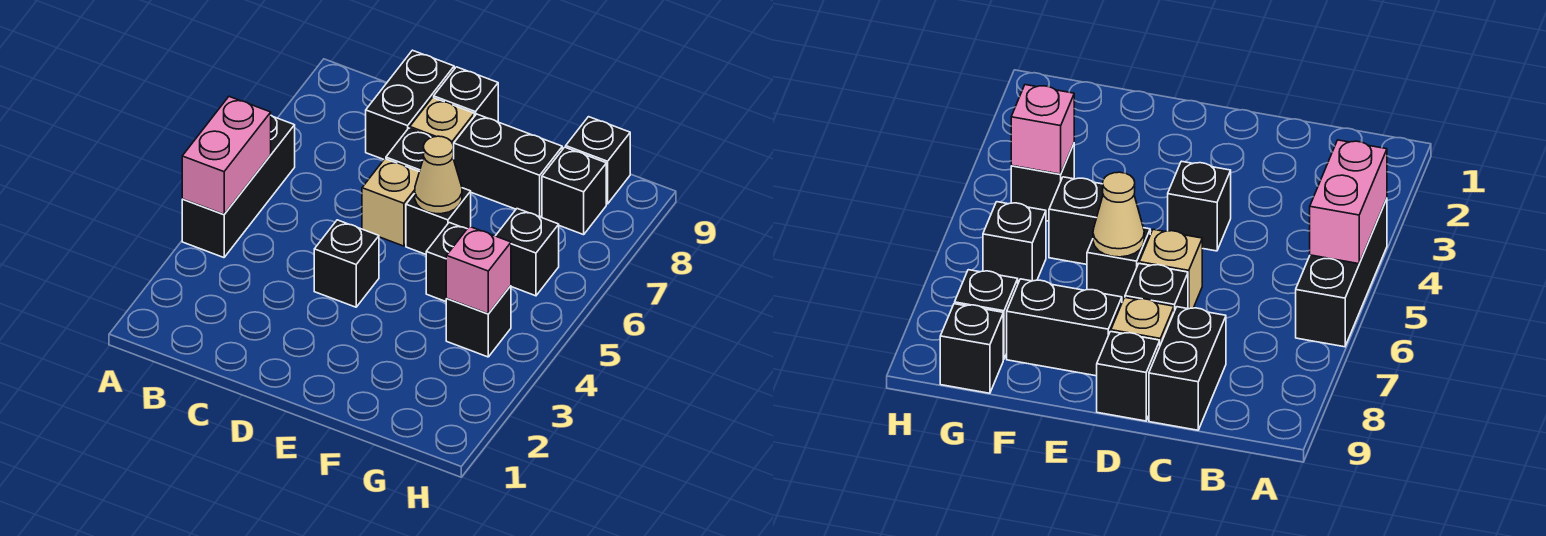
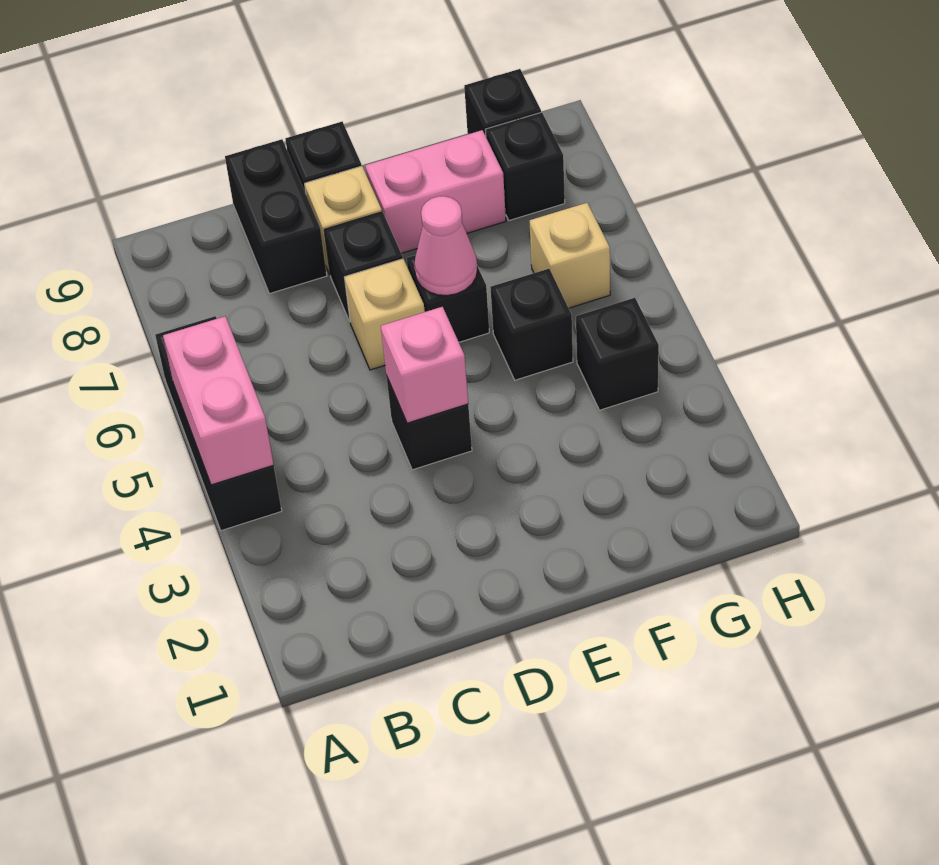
tan cone E6 level 2 -> pink cone E6 level 2
black brick E8:F8 level 1 -> pink brick E8:F8 level 1
pink brick G4 level 2 -> pink brick D4 level 2
black brick G6 level 1 -> tan brick G6 level 1

